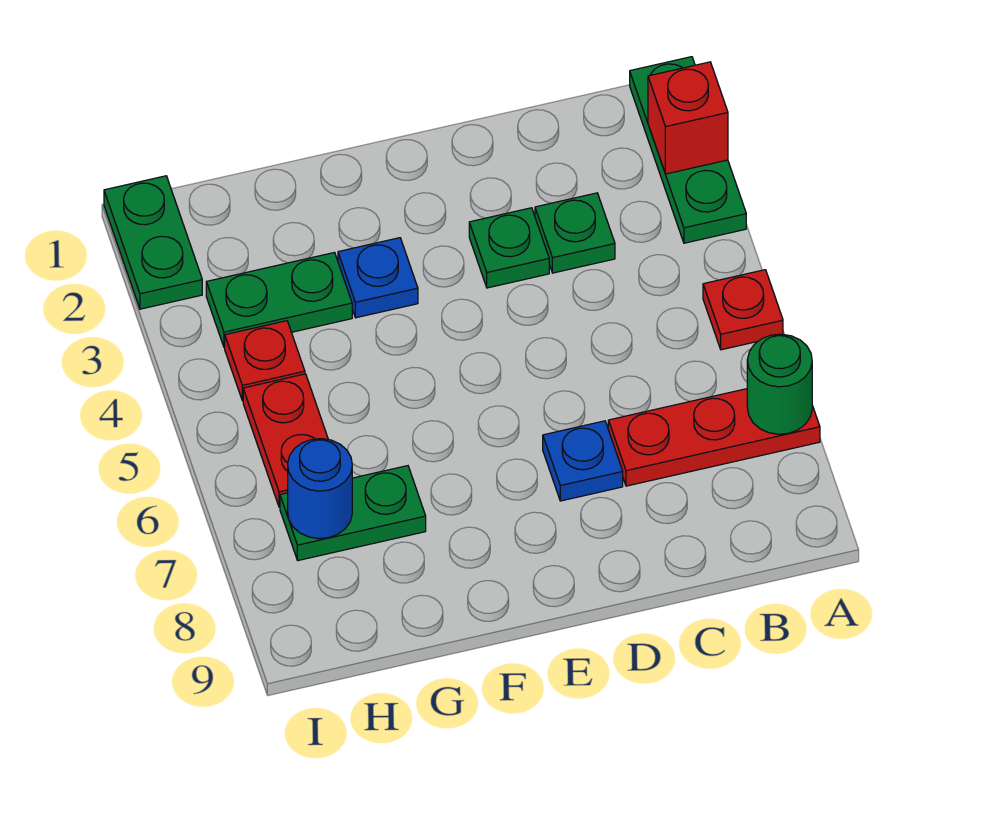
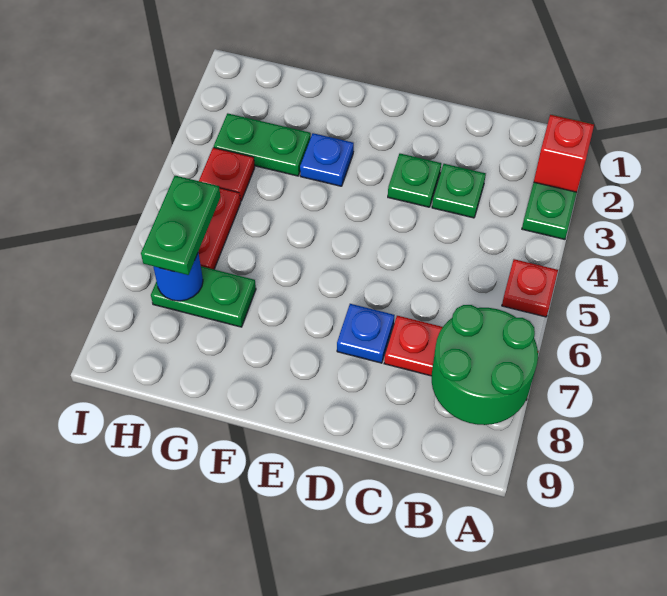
green round brick A7 level 2 -> green round brick A7:B8 level 2
green plate I1:I2 level 1 -> green plate H6:H7 level 3

